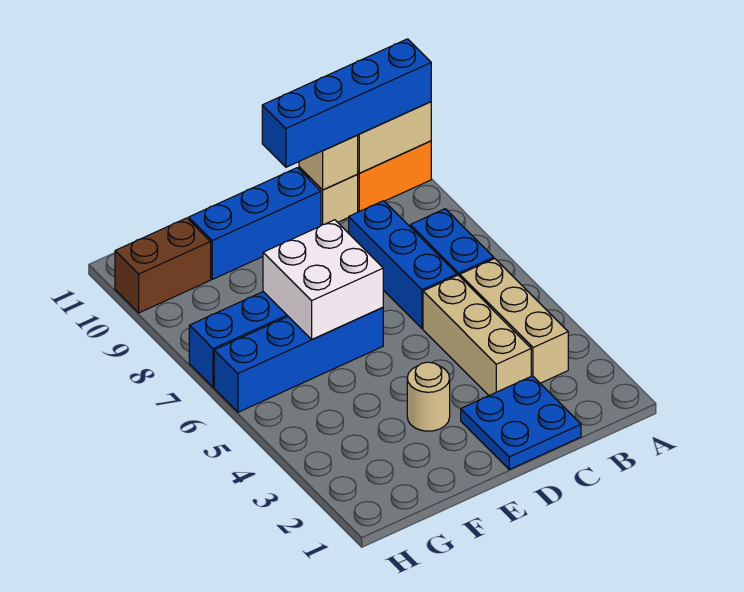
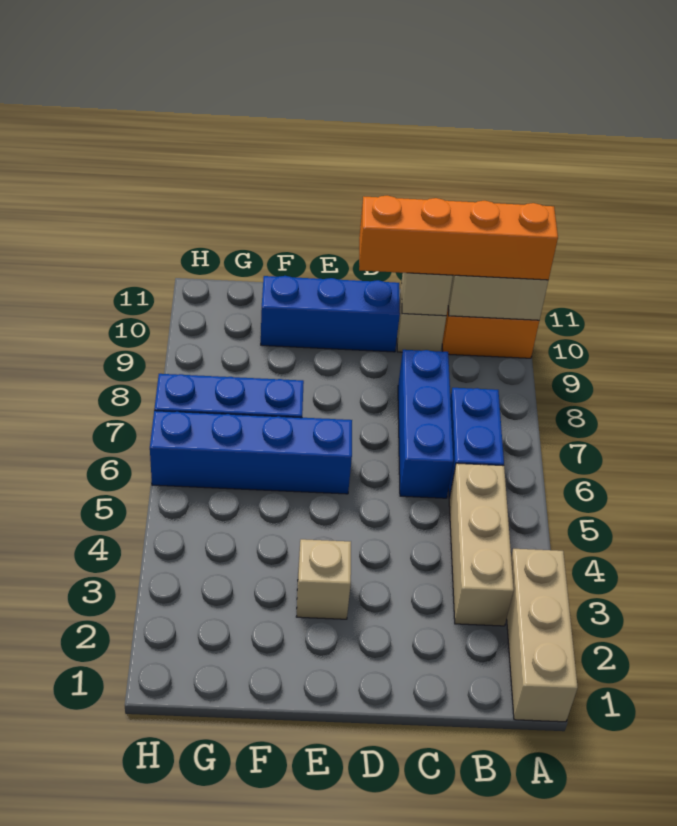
blue brick A10:D10 level 3 -> orange brick A10:D10 level 3
blue plate C1:D2 level 1 -> none
tan brick C3:C5 level 1 -> tan brick A1:A3 level 1
tan round brick E3 level 1 -> tan brick E3 level 1
white brick E6:F7 level 2 -> none
brown brick G10:H10 level 1 -> none

